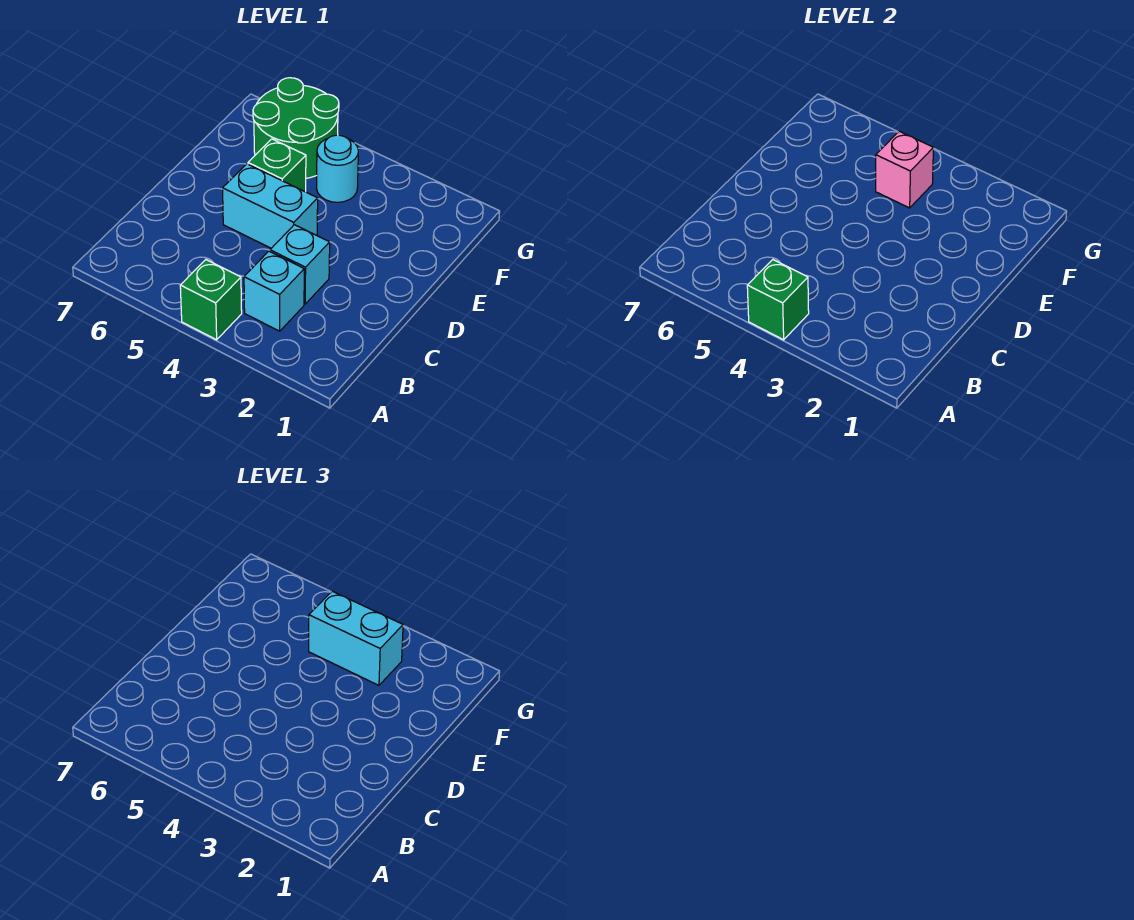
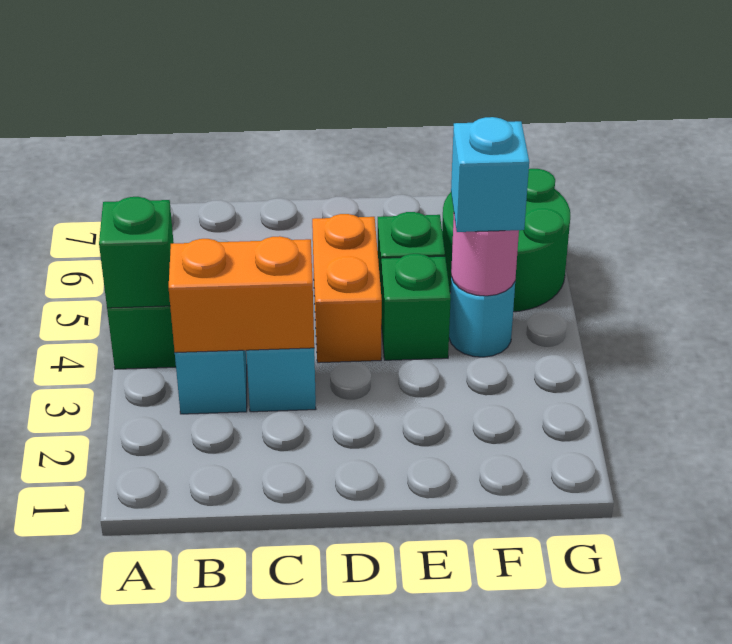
none -> orange brick B3:C3 level 2
cyan brick D4:D5 level 1 -> orange brick D4:D5 level 1
none -> green brick E4 level 1
cyan brick F3:F4 level 3 -> cyan brick F4 level 3
pink brick F4 level 2 -> pink round brick F4 level 2

